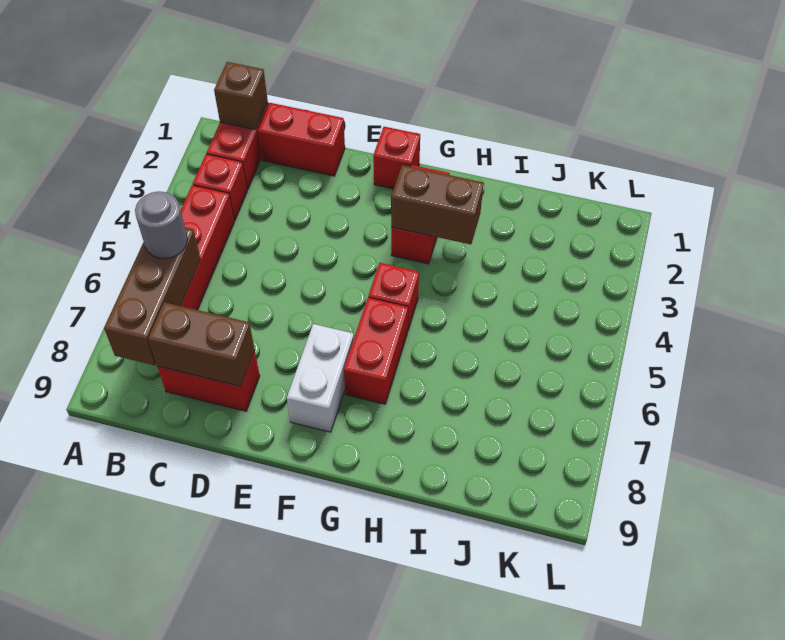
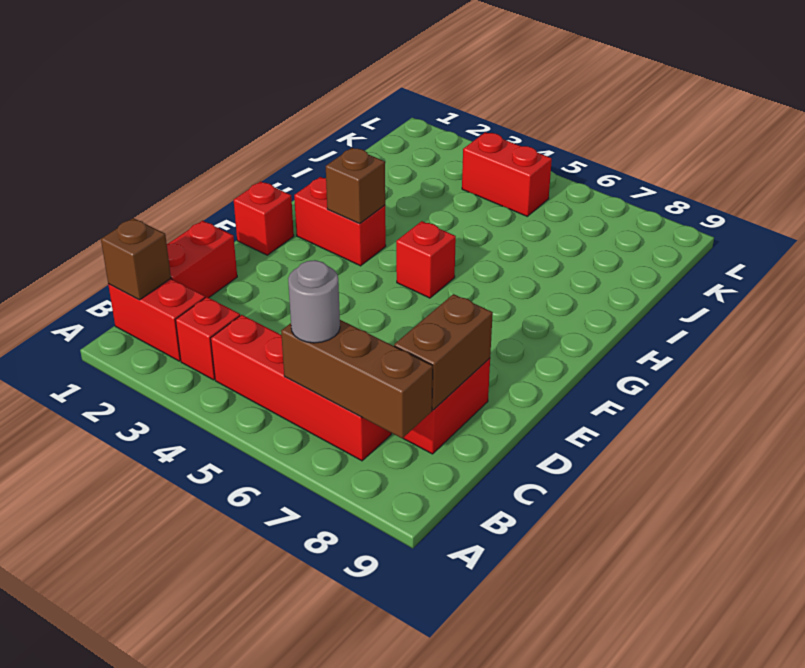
white brick F7:F8 level 1 -> none
brown brick G3:H3 level 2 -> brown brick G3 level 2
red brick G6:G7 level 1 -> red brick K4:K5 level 1

